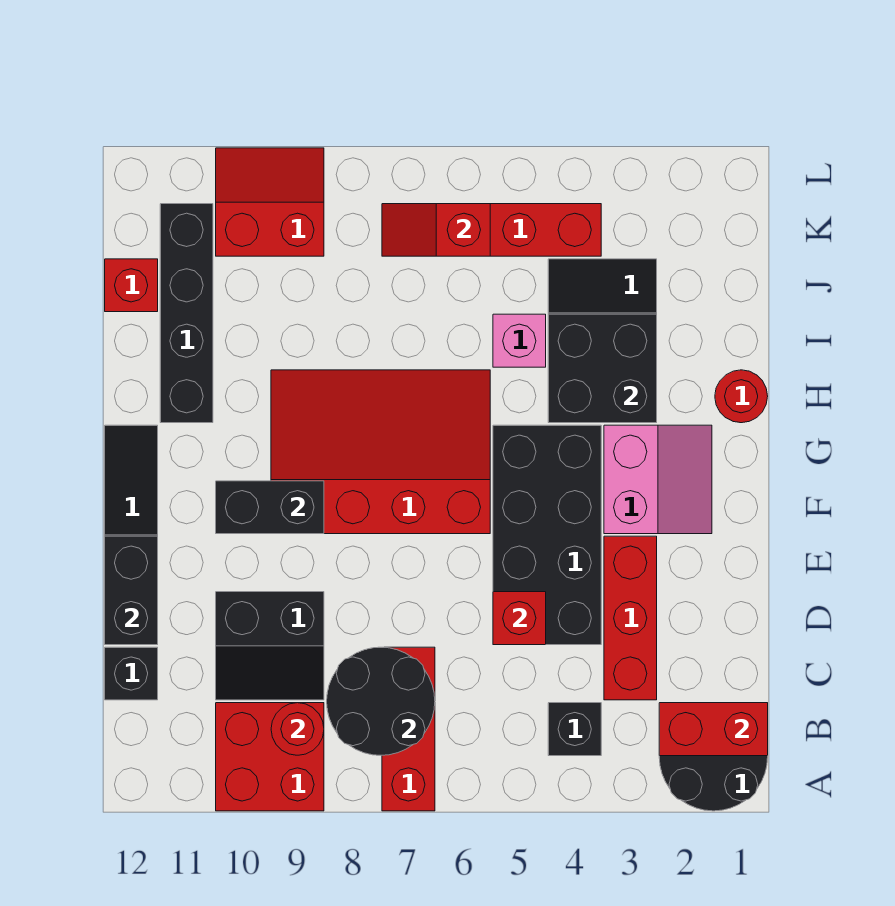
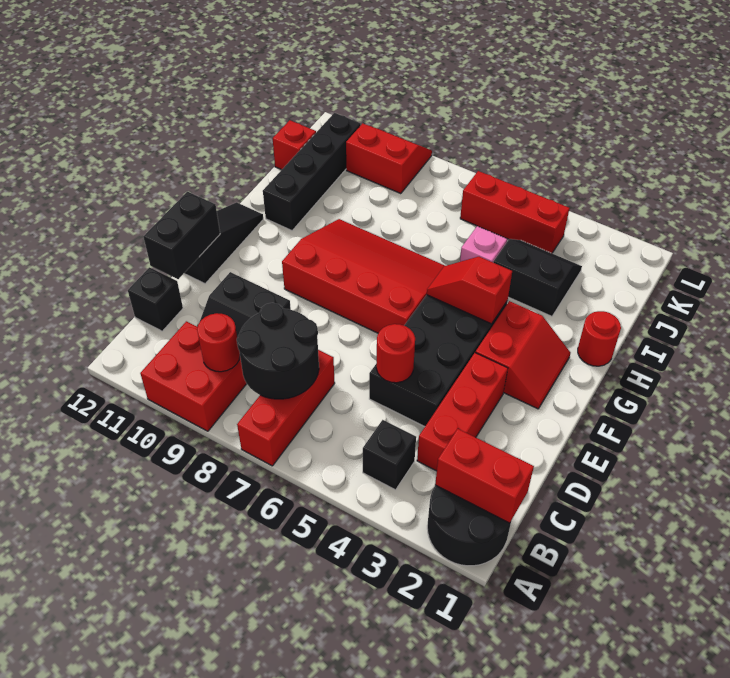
red brick D5 level 2 -> red round brick D5 level 2
pink slope F2:G3 level 1 top 3 -> red slope F2:G3 level 1 top 3
black brick F9:F10 level 2 -> none
black brick H3:I4 level 2 -> none
red slope K6:K7 level 2 top 6 -> red slope G4:G5 level 2 top 4

